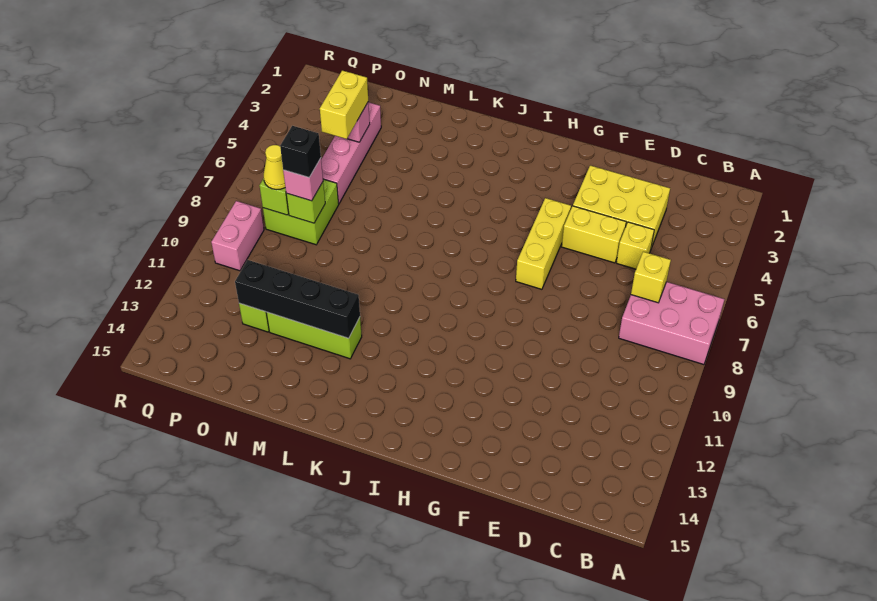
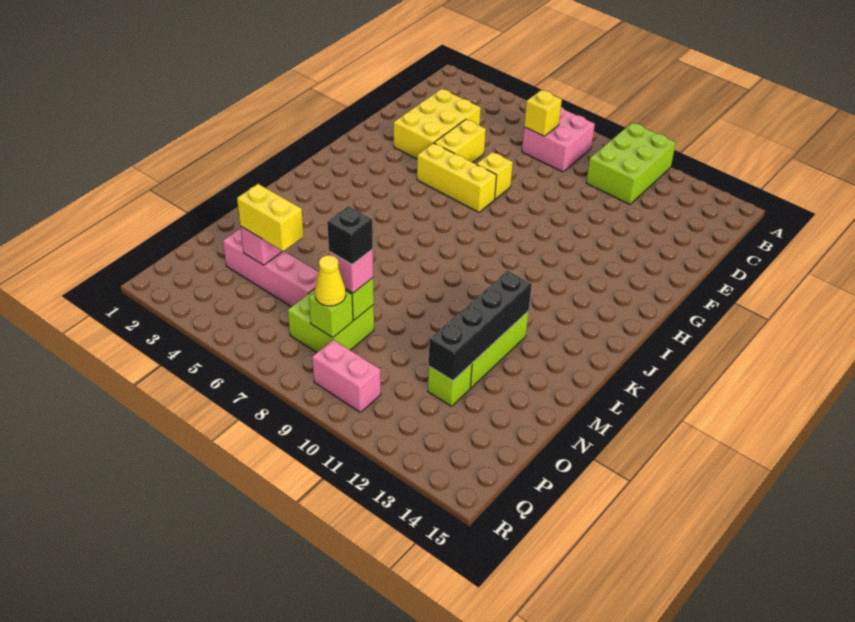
pink brick A7:C8 level 1 -> pink brick B7:C8 level 1
none -> lime brick A10:C11 level 1
yellow brick D5 level 1 -> yellow brick F7 level 1

